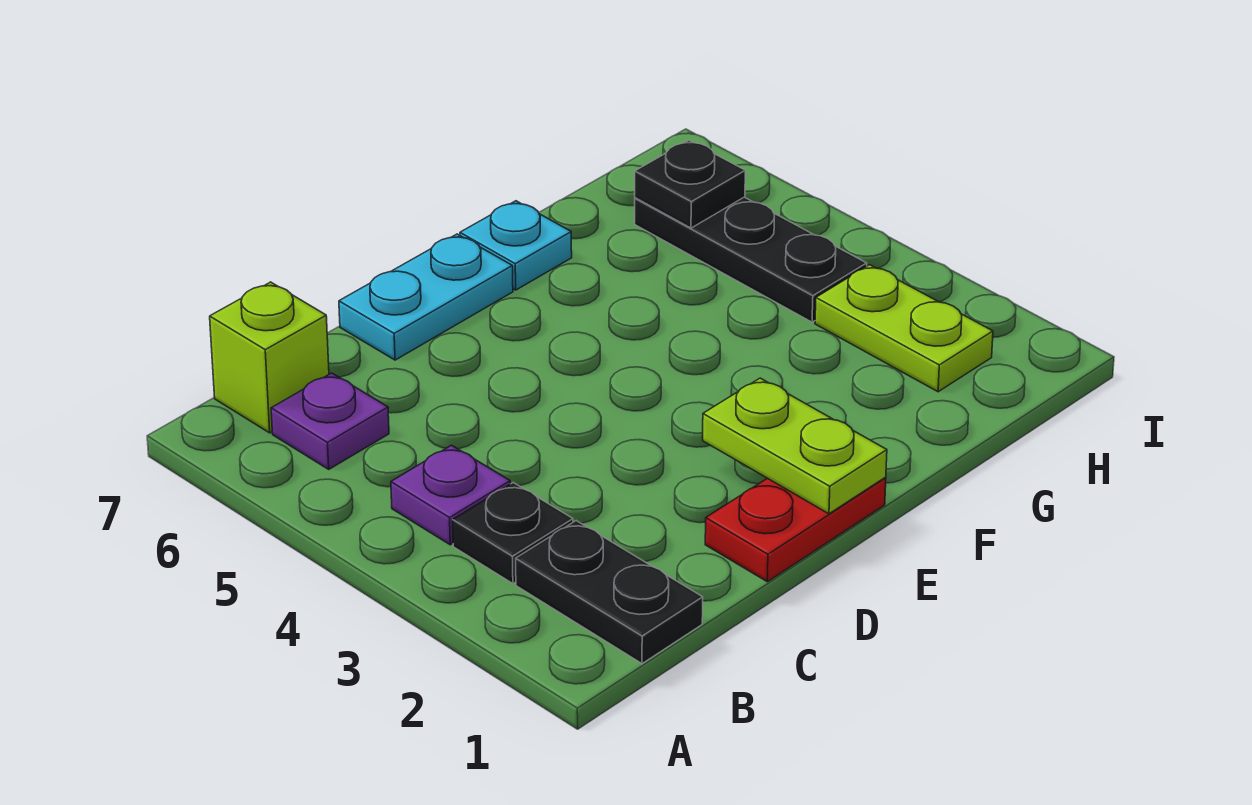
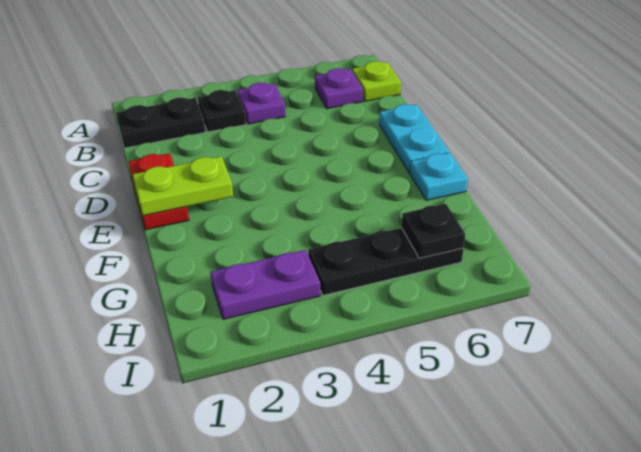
lime brick B7 level 1 -> lime plate B7 level 1
lime plate H2:H3 level 1 -> purple plate H2:H3 level 1

